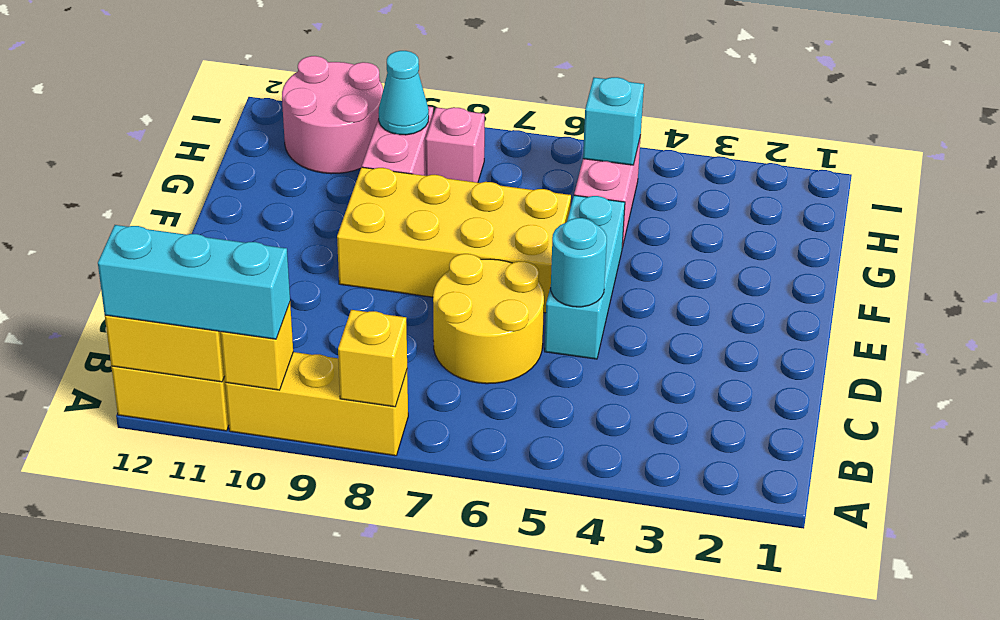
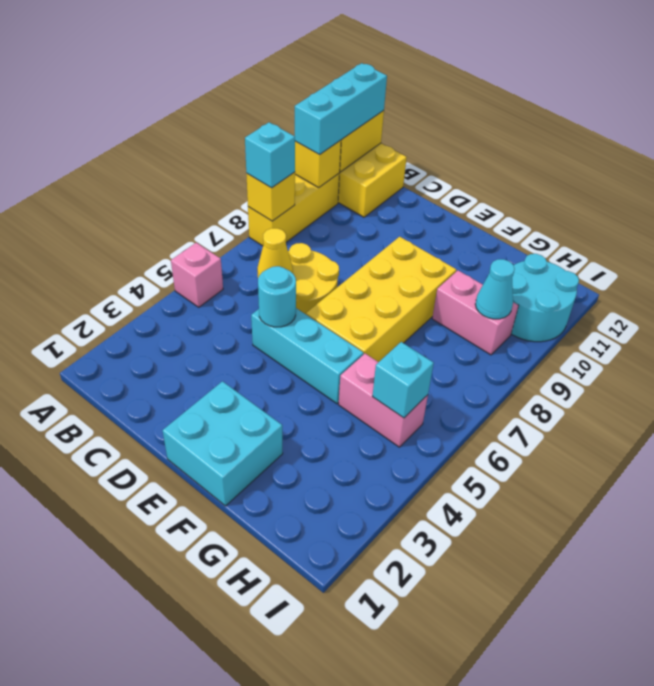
none -> cyan brick A8 level 3
none -> yellow cone C6 level 2
none -> cyan brick E1:F2 level 1
pink brick H8 level 1 -> pink brick A5 level 1
pink round brick H10:I11 level 1 -> cyan round brick H10:I11 level 1

